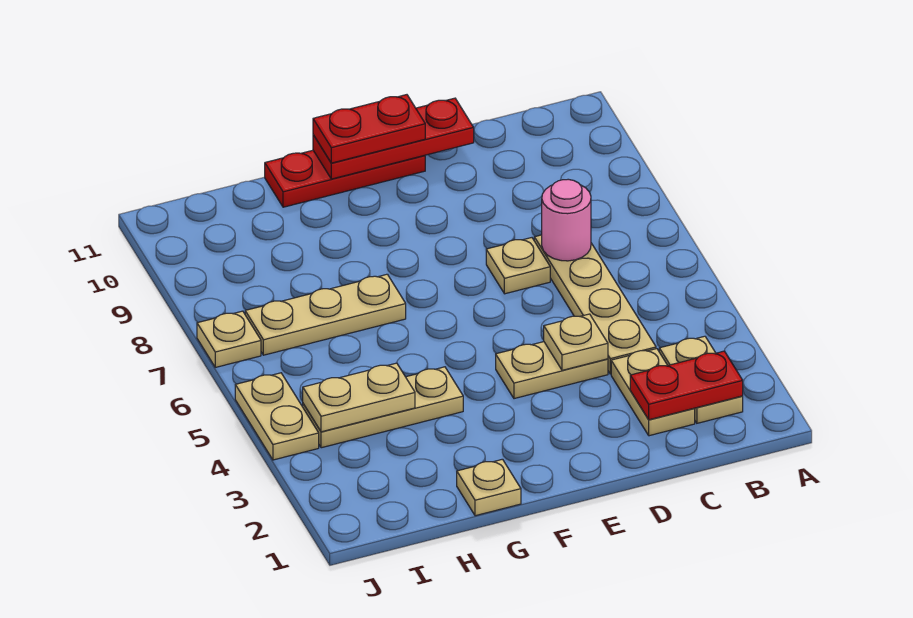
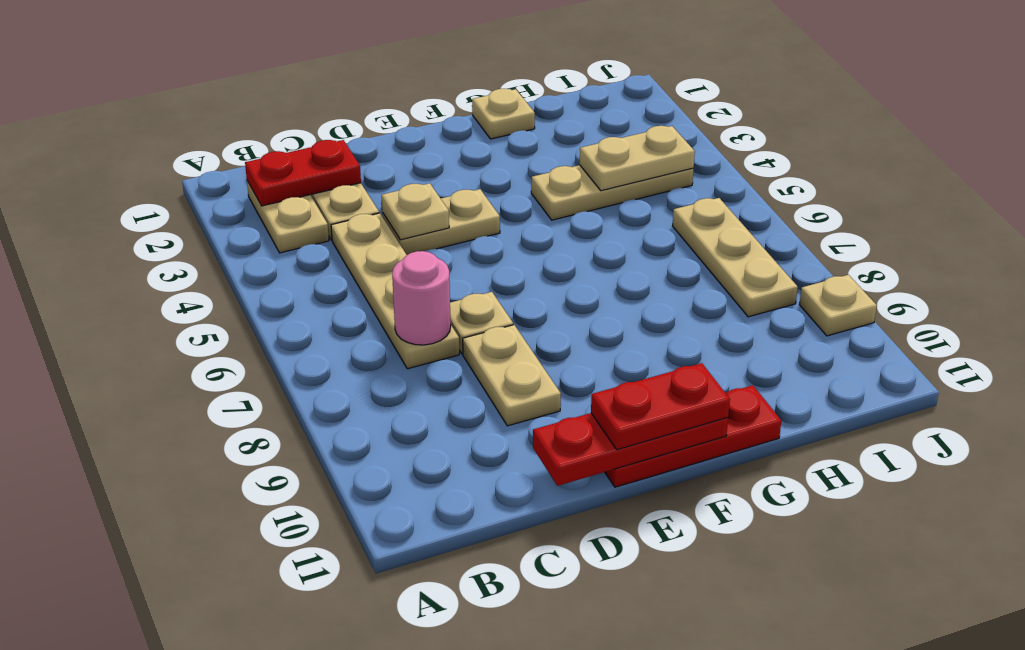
tan plate G7:I7 level 1 -> tan plate I6:I8 level 1
tan plate J4:J5 level 1 -> tan plate D8:D9 level 1
tan plate J7 level 1 -> tan plate J9 level 1

